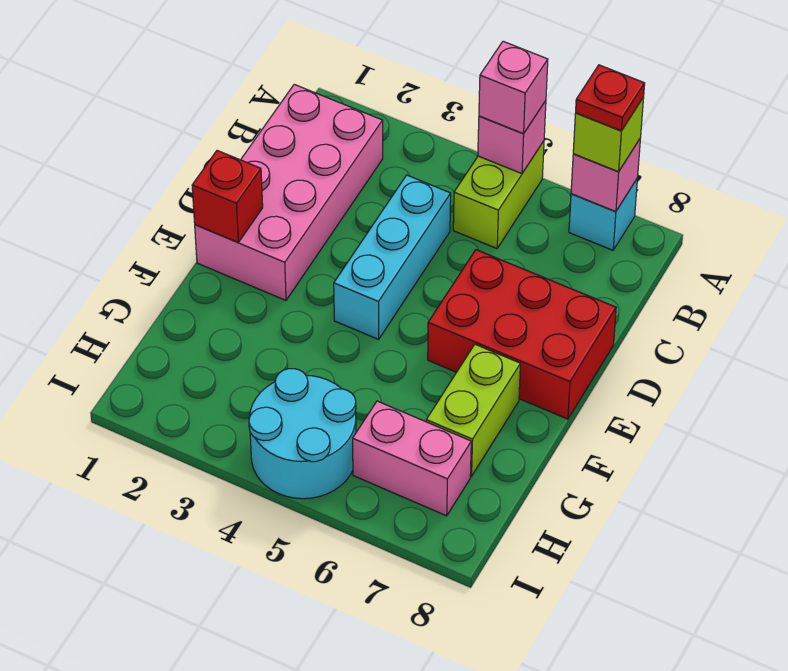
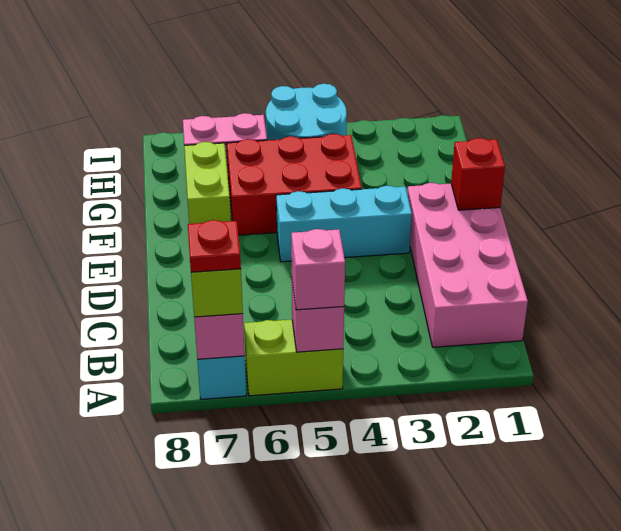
lime brick A5:B5 level 1 -> lime brick A5:A6 level 1
cyan brick C4:E4 level 1 -> cyan brick E3:E5 level 1
red brick D6:E8 level 1 -> red brick F4:G6 level 1

